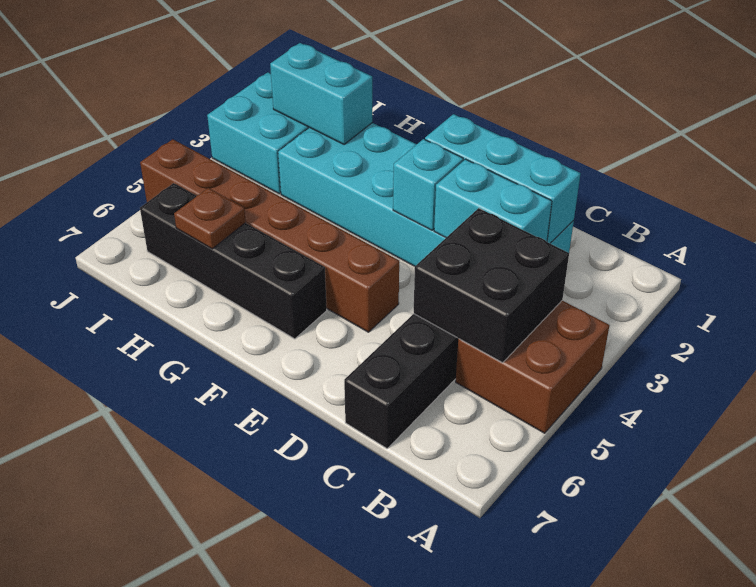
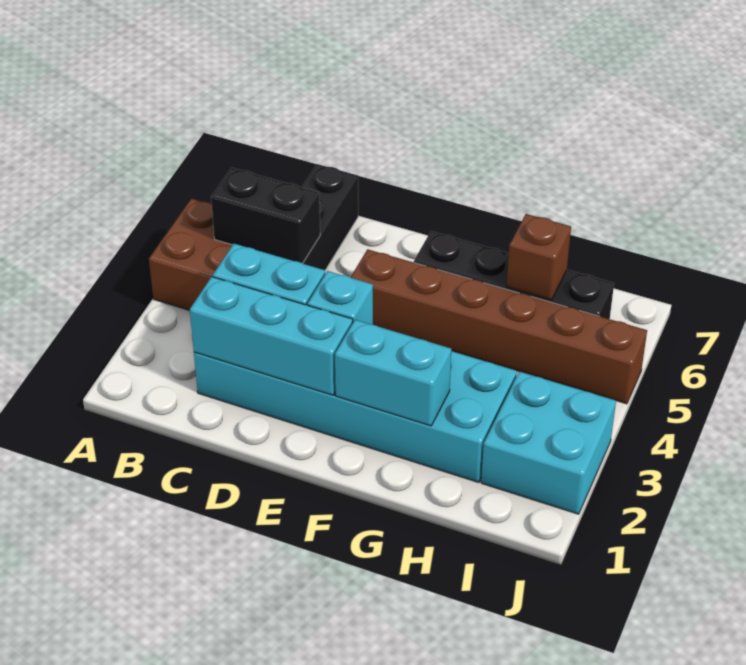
black brick B4:C5 level 2 -> black brick B5:C5 level 2
cyan brick H2:I2 level 2 -> cyan brick F2:G2 level 2
brown plate H6 level 2 -> brown brick H6 level 2

